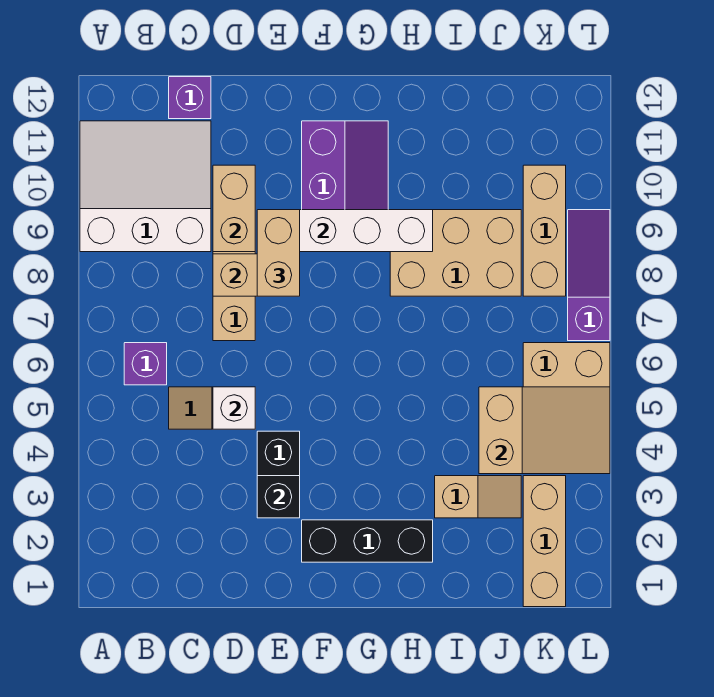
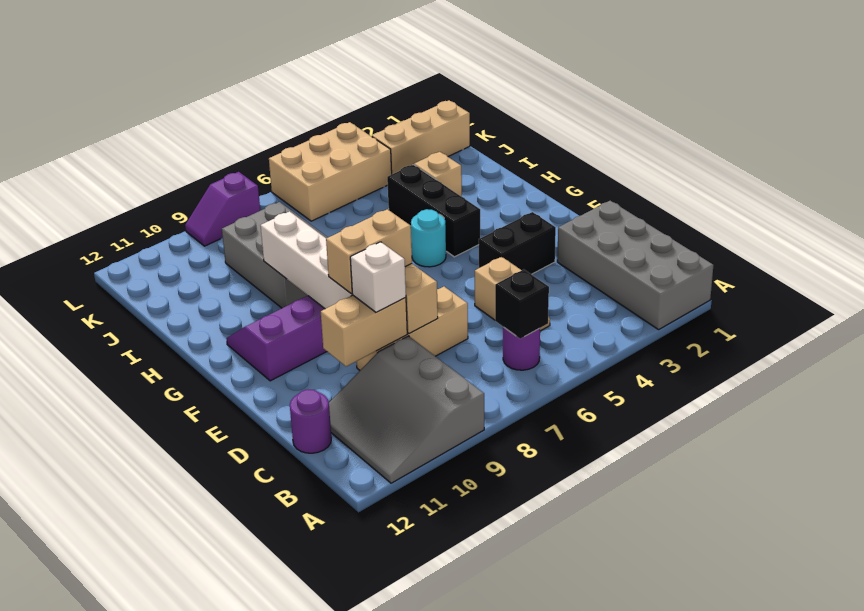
none -> grey brick A1:D2 level 1
white slope A9:C11 level 1 top 9 -> grey slope A9:C11 level 1 top 9
purple brick B6 level 1 -> purple round brick B6 level 1
purple brick C12 level 1 -> purple round brick C12 level 1
white brick D5 level 2 -> white brick D9 level 3
black brick E3 level 2 -> black brick B6 level 2
black brick F2:H2 level 1 -> black brick G4:I4 level 1
none -> cyan round brick G5 level 1
tan brick H8:J9 level 1 -> grey brick H8:J9 level 1
tan slope J4:L5 level 2 top J -> none
tan brick K8:K10 level 1 -> none
purple slope L7:L9 level 1 top 7 -> purple slope L8:L9 level 1 top 8

